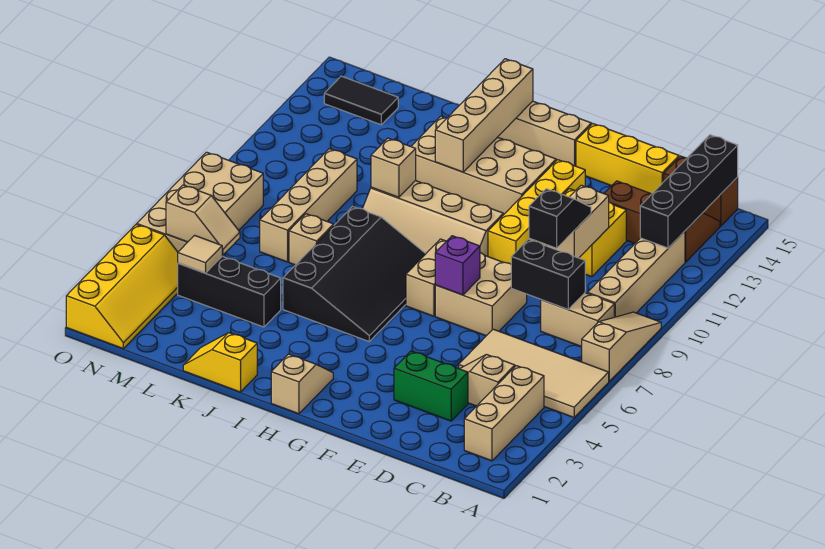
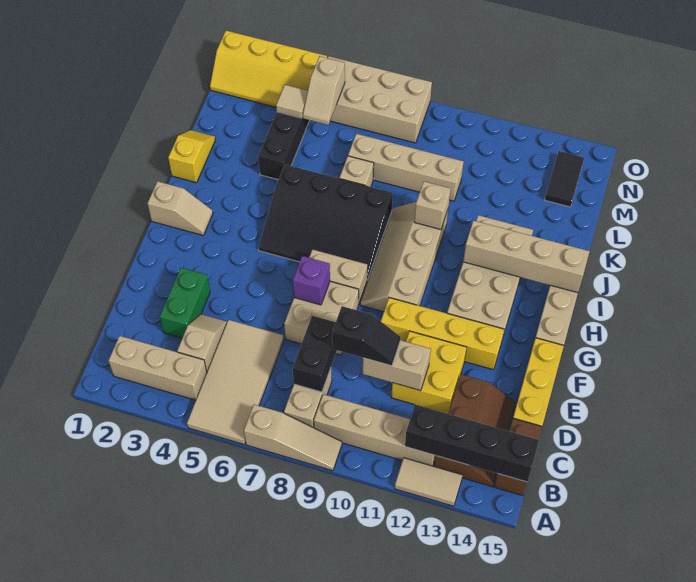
none -> tan tile A12:A13 level 1

